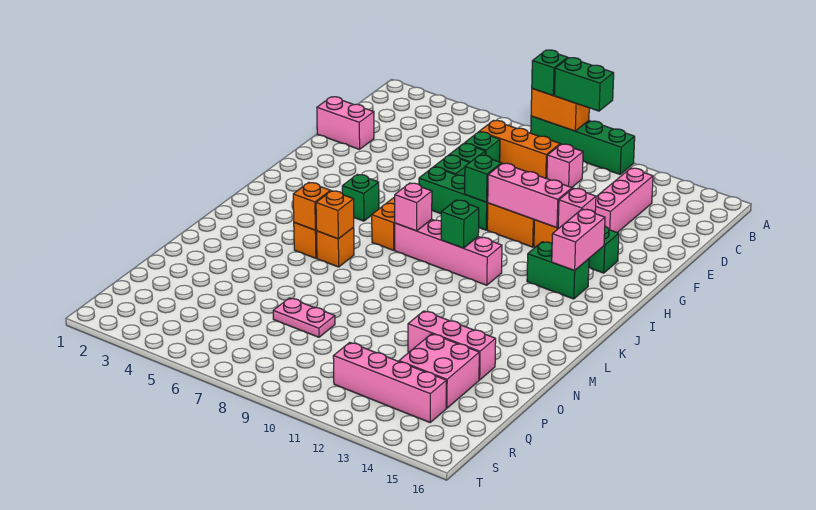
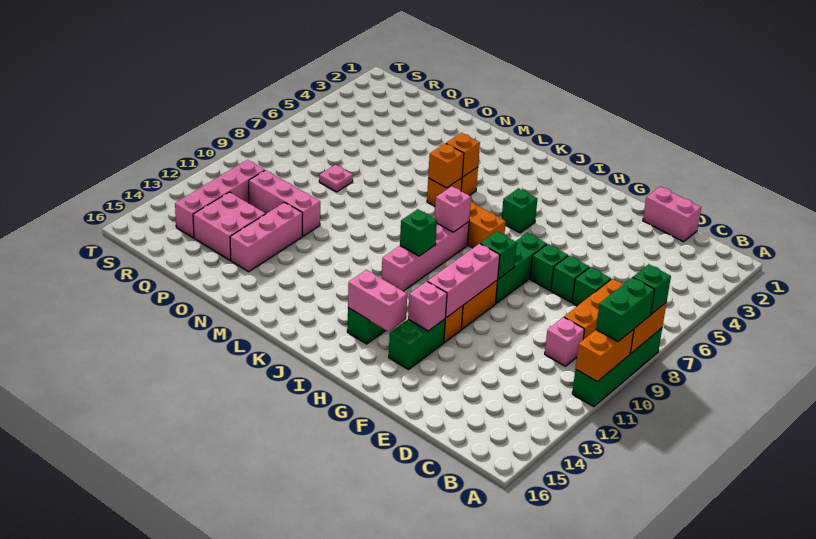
none -> orange brick A10:A11 level 2
pink brick C13:E13 level 1 -> pink brick O11:Q11 level 1
pink brick E1:E2 level 1 -> pink brick D1:E1 level 1
pink plate P7:P8 level 1 -> pink plate P8 level 1

